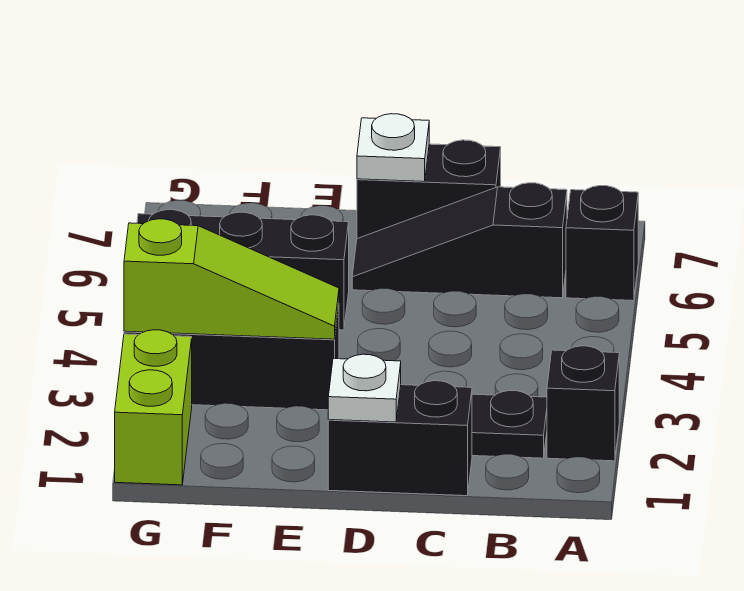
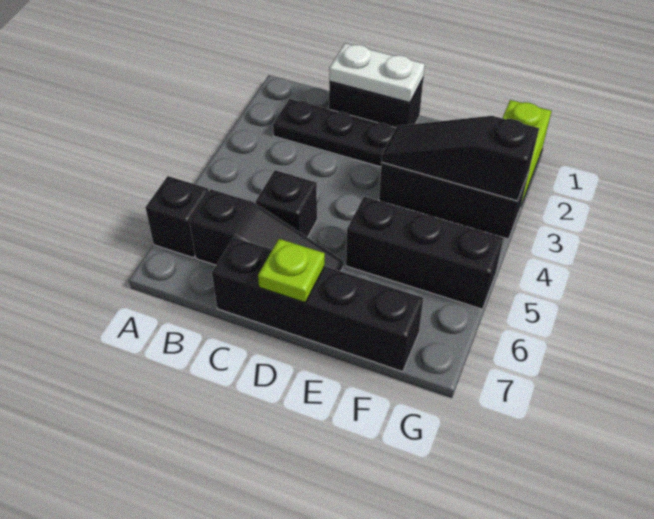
black brick A2 level 1 -> black brick C5 level 1
black brick C7:D7 level 1 -> black brick C7:F7 level 1
white plate D1 level 2 -> white plate C1:D1 level 2
white plate D7 level 2 -> lime plate D7 level 2
lime slope E3:G3 level 2 top G -> black slope E3:G3 level 2 top G

